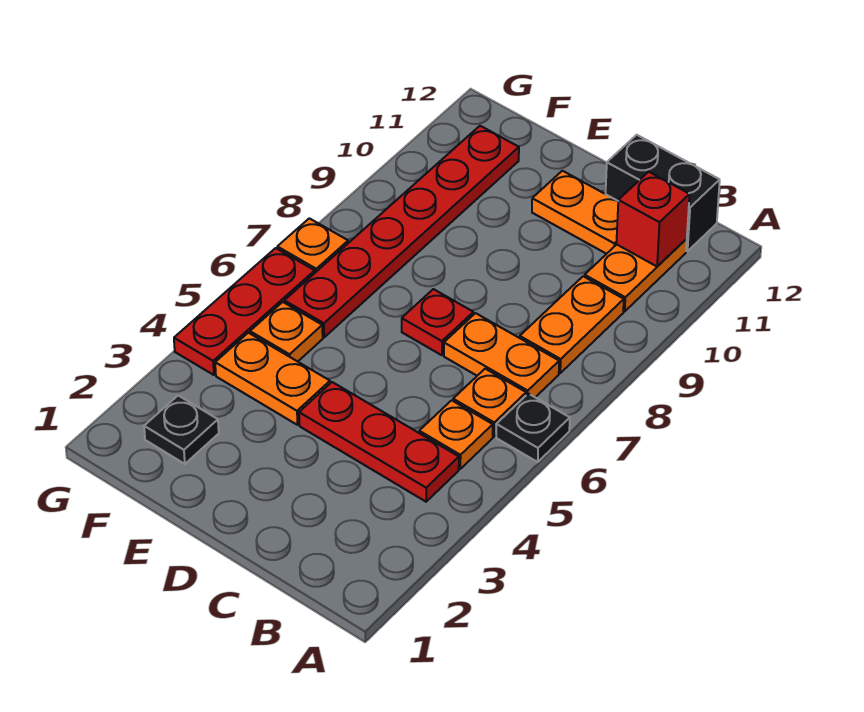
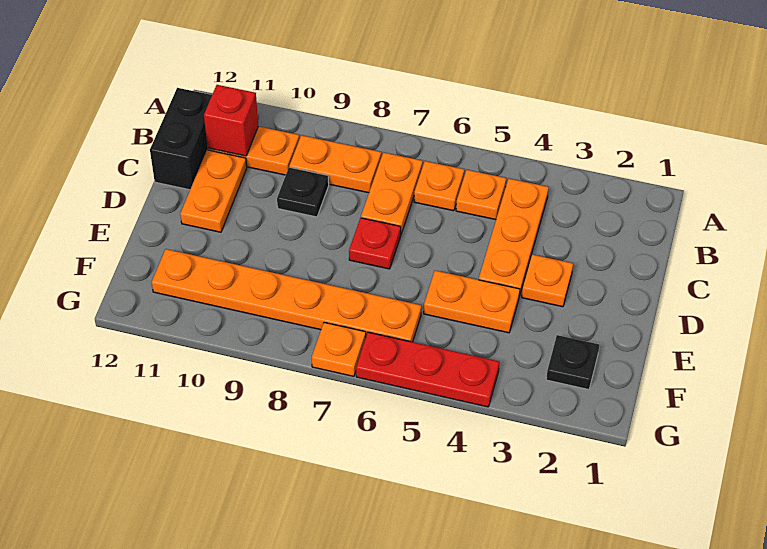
black plate A6 level 1 -> black plate C9 level 1
red plate B4:D4 level 1 -> orange plate B4:D4 level 1
orange plate E4:F4 level 1 -> orange plate E4:E5 level 1
orange plate F5 level 1 -> orange plate D3 level 1
red plate F6:F11 level 1 -> orange plate F6:F11 level 1

